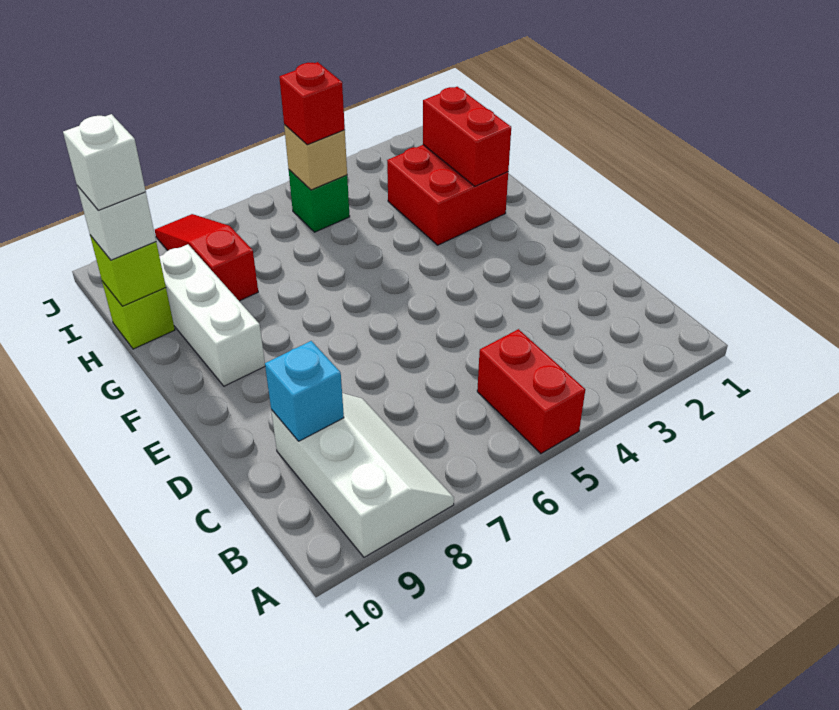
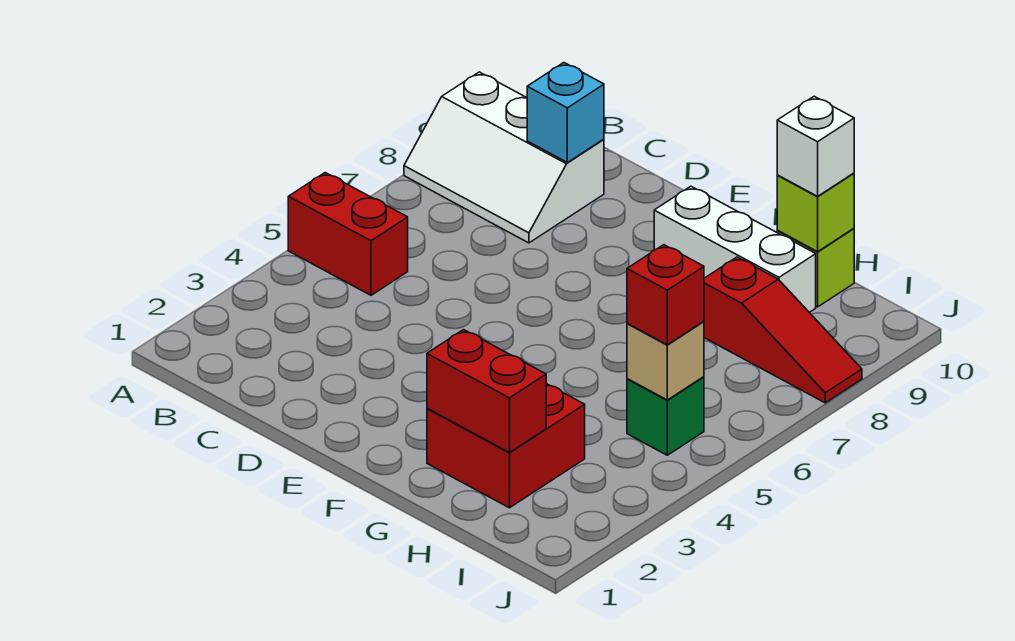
white brick H10 level 4 -> none

